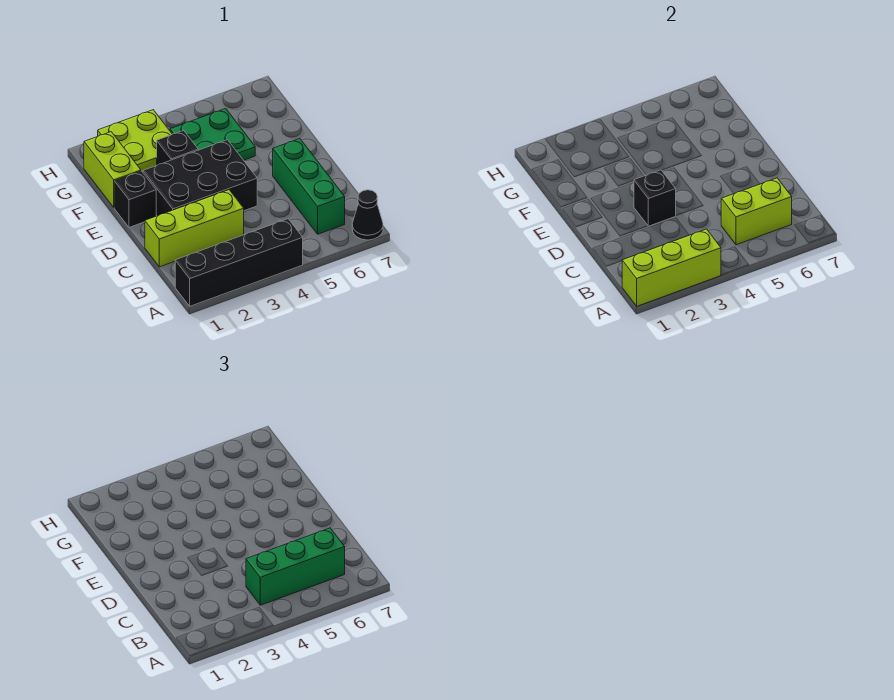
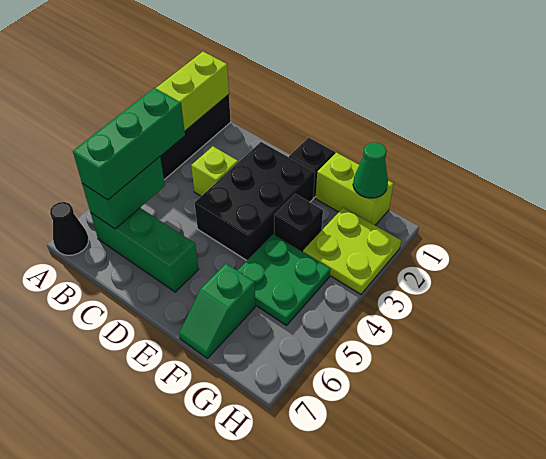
lime brick B5:B6 level 2 -> green brick B5:B6 level 2
lime brick C1:C3 level 1 -> lime brick C3 level 1
black brick D3 level 2 -> none
none -> green slope F6:F7 level 1 top 6
none -> green cone G1 level 2

